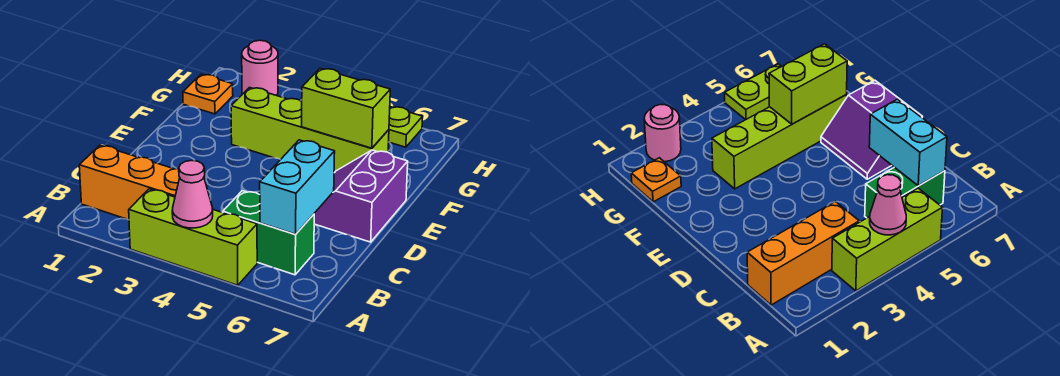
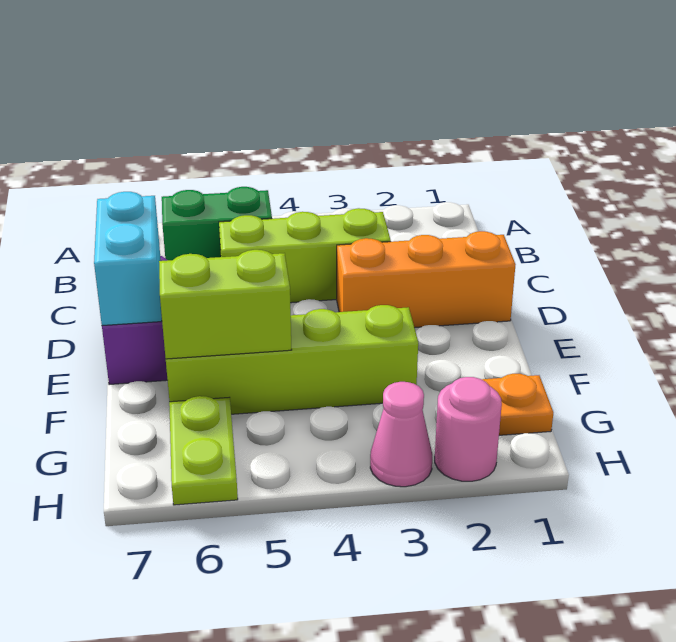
lime brick A3:A5 level 1 -> lime brick C3:C5 level 1
pink cone A4 level 2 -> pink cone H3 level 1
orange brick B1:B3 level 1 -> orange brick D1:D3 level 1
cyan brick B6:C6 level 2 -> cyan brick D7:E7 level 2
lime plate H5:H6 level 1 -> lime plate G6:H6 level 1

